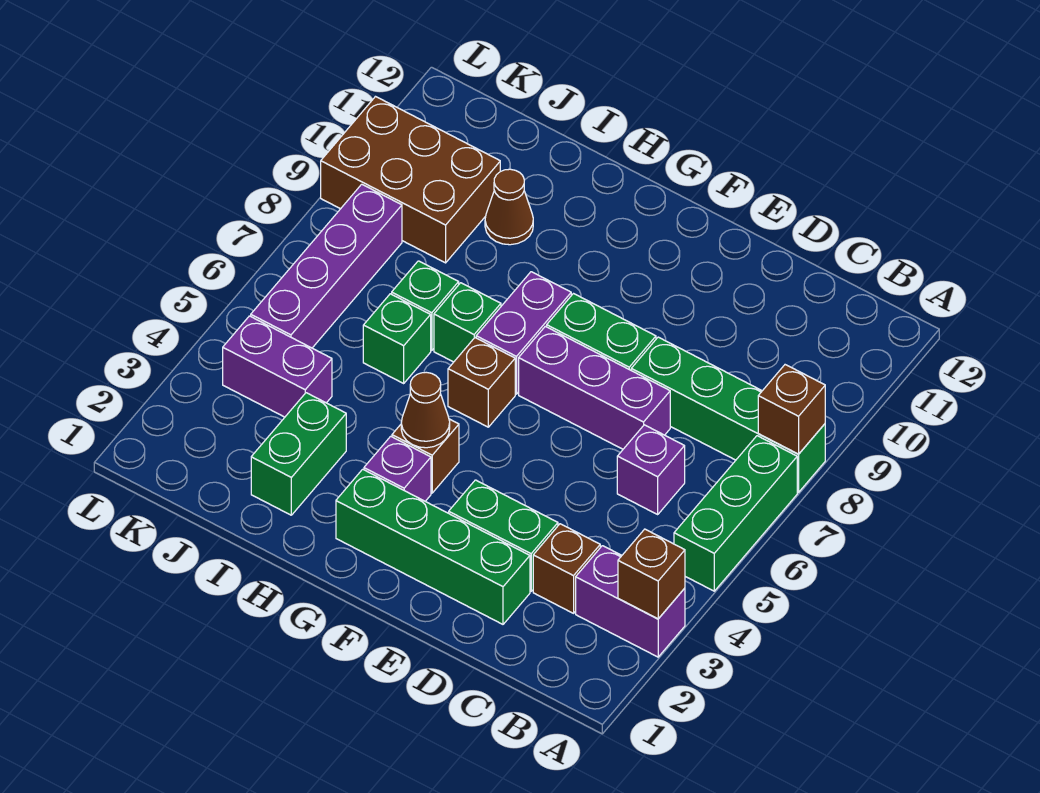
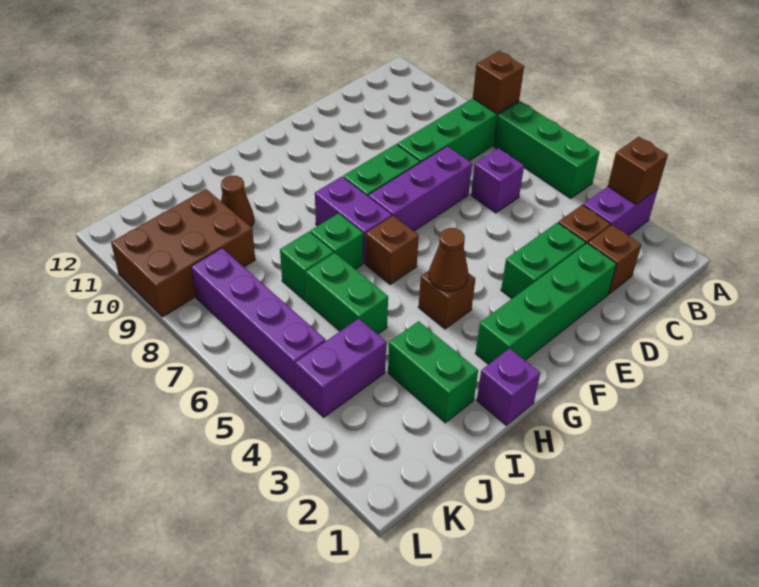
none -> brown brick C2 level 1
purple brick G3 level 1 -> purple brick H1 level 1
green brick I6 level 1 -> green brick I5:I6 level 1

